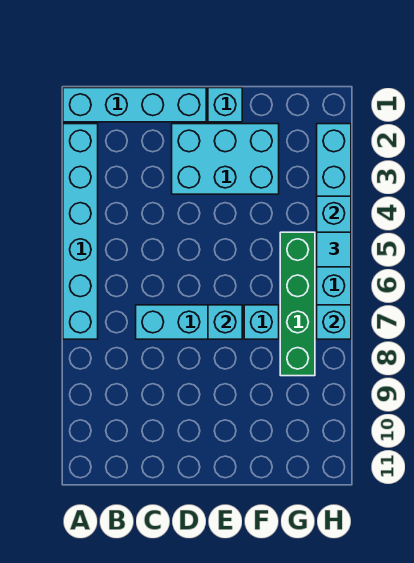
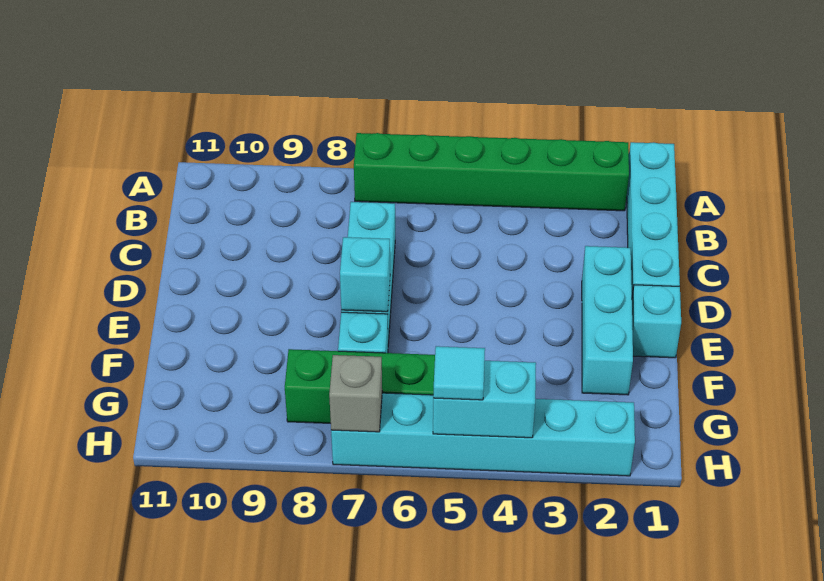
cyan brick A2:A7 level 1 -> green brick A2:A7 level 1
cyan brick D2:F3 level 1 -> cyan brick D2:F2 level 1
cyan brick H7 level 2 -> grey brick H7 level 2

